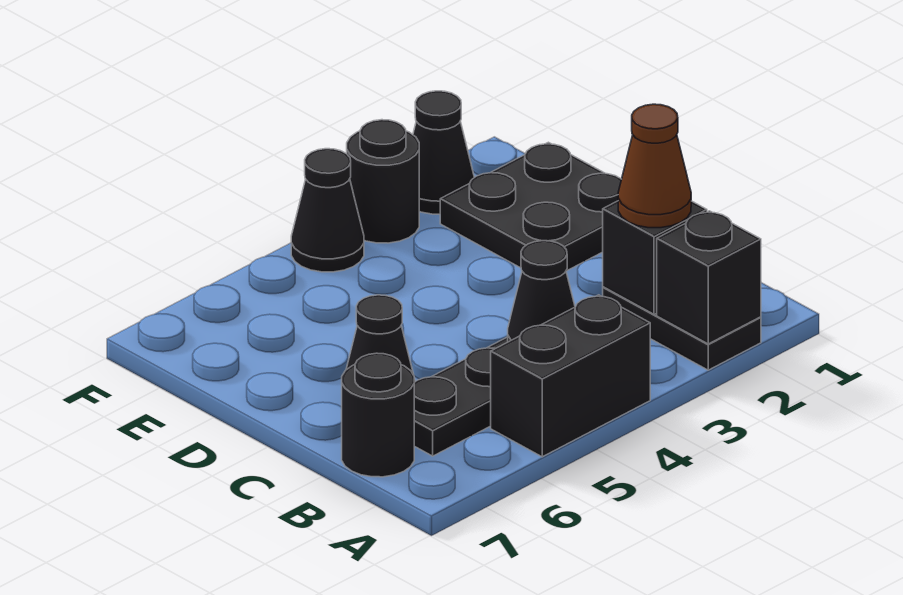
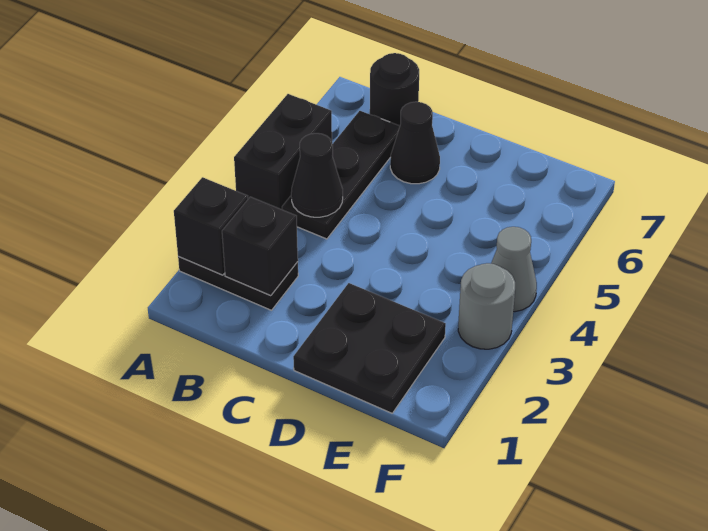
brown cone B2 level 3 -> none
black cone F2 level 1 -> none
black round brick F3 level 1 -> grey round brick F3 level 1
black cone F4 level 1 -> grey cone F4 level 1

